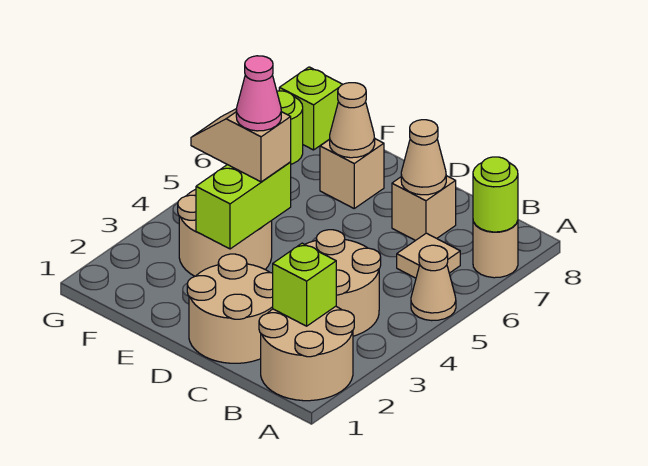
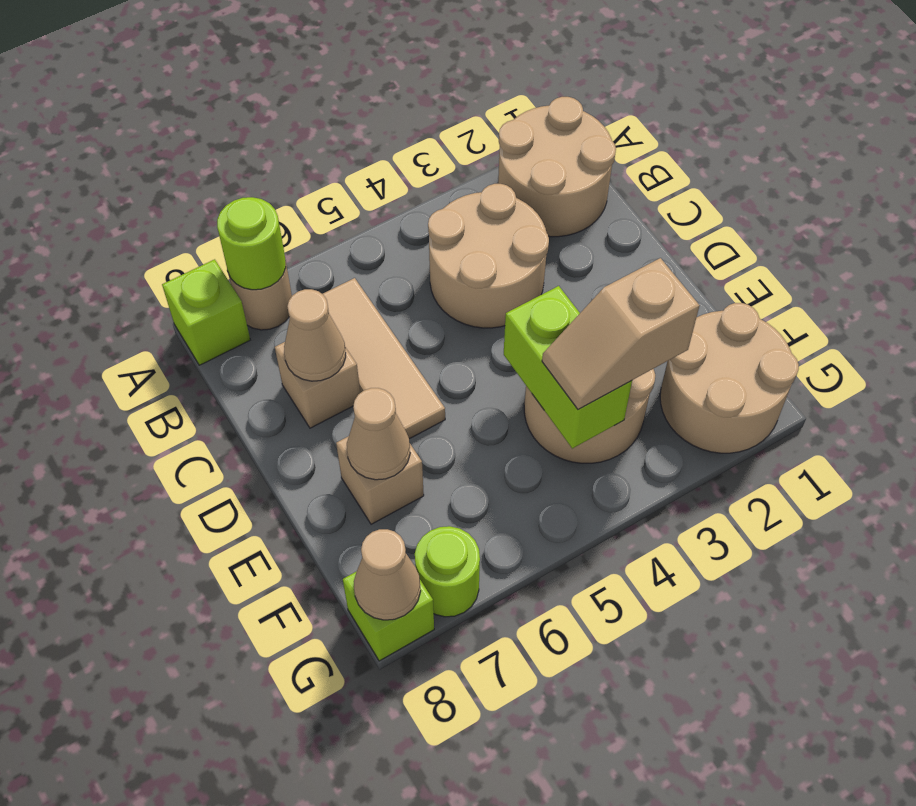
tan cone A5 level 1 -> tan cone G8 level 2
lime brick B2 level 2 -> lime brick A8 level 1
tan tile B6 level 1 -> tan tile B6:D6 level 1
tan round brick C1:D2 level 1 -> tan round brick F1:G2 level 1
lime brick E3:E4 level 2 -> lime brick E4:F4 level 2
tan slope E4:F4 level 3 top E -> tan slope F3:F4 level 3 top 3
pink cone E4 level 4 -> none

